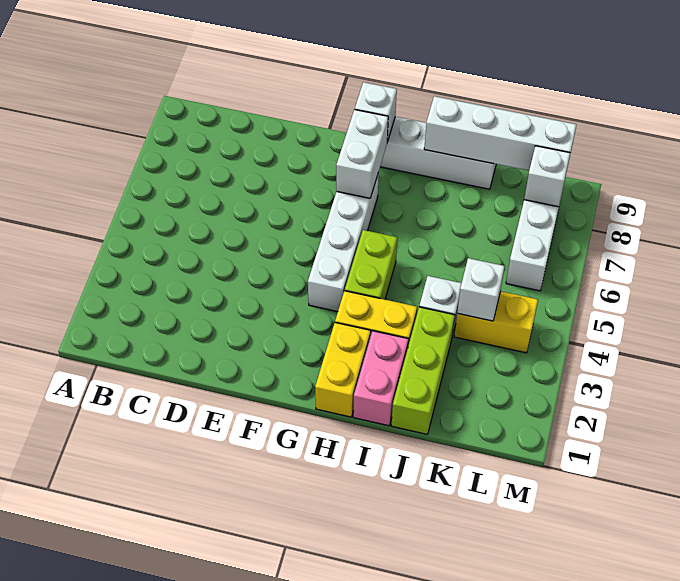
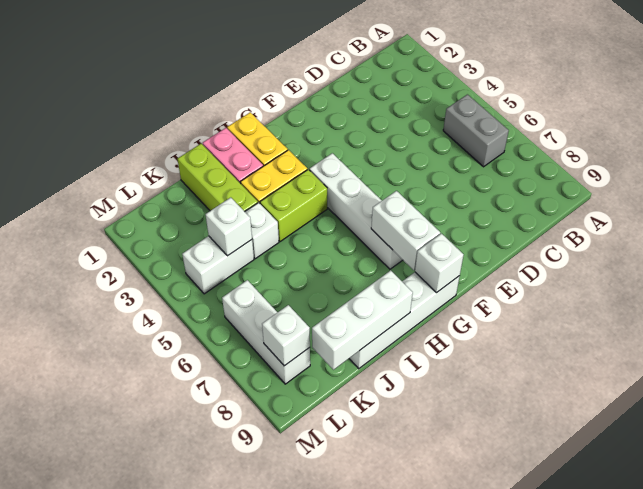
none -> grey brick B5:B6 level 1
lime brick H4:H5 level 1 -> lime brick H4:I4 level 1
white brick I9:L9 level 2 -> white brick I9:K9 level 2
yellow brick K4:L4 level 1 -> white brick K4:L4 level 1

